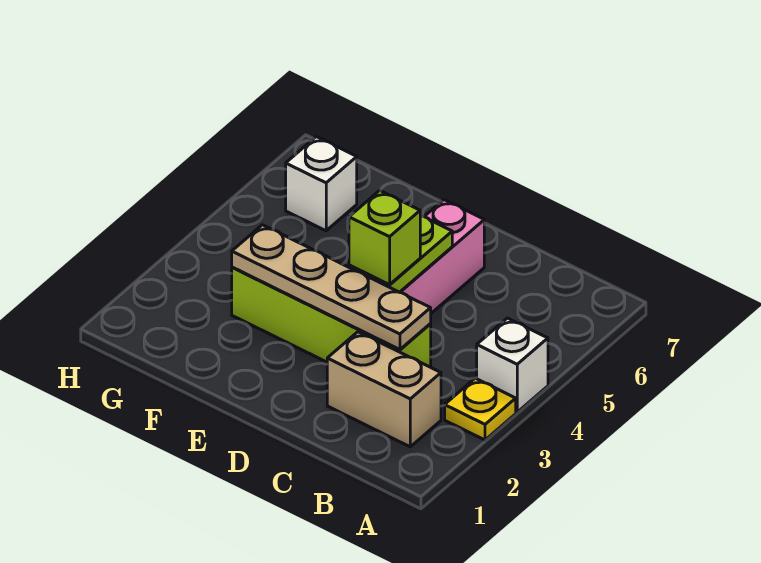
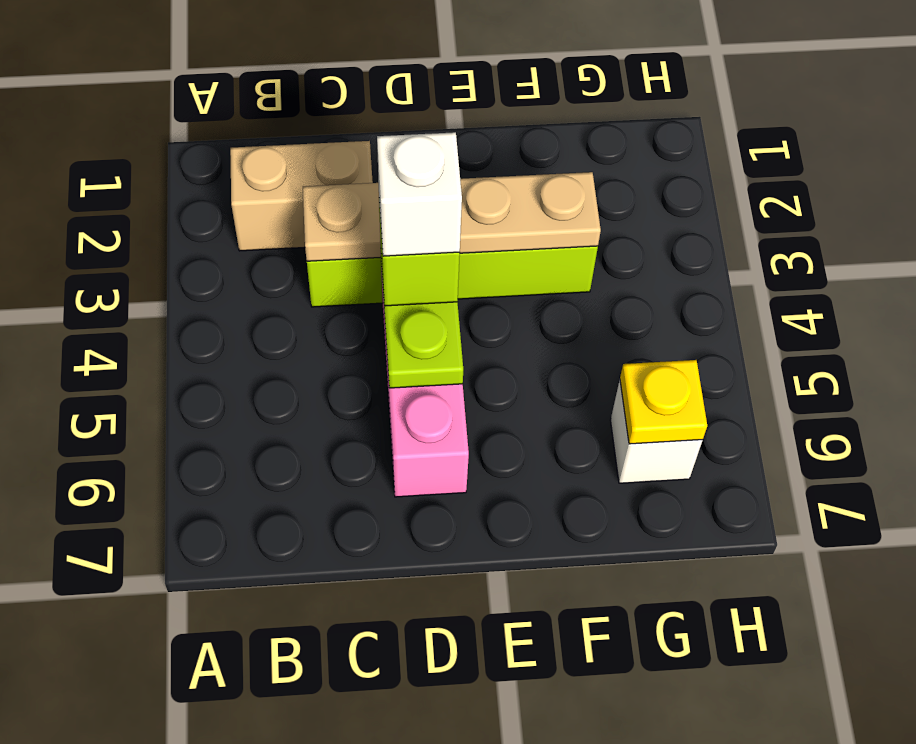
yellow plate A3 level 1 -> yellow plate G6 level 2
white brick A4 level 1 -> white brick D4 level 4

